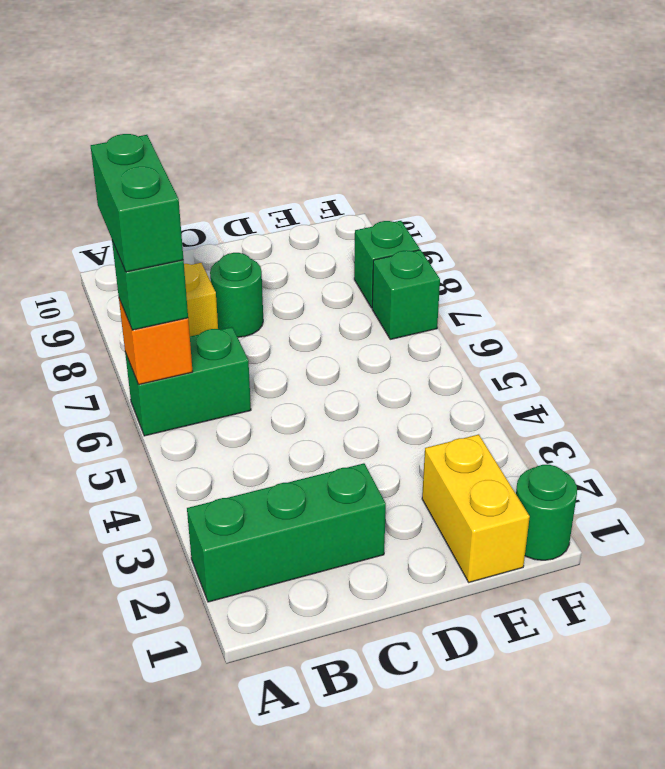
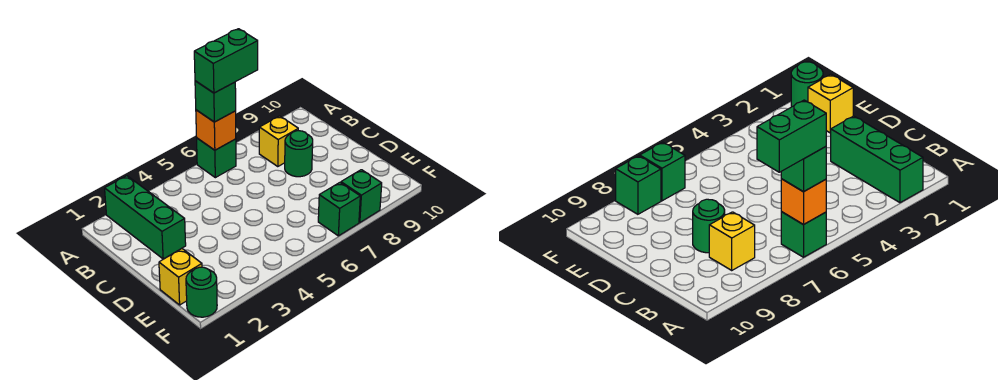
green brick A6:B6 level 1 -> green brick A6 level 1
yellow brick E1:E2 level 1 -> yellow brick E1 level 1

